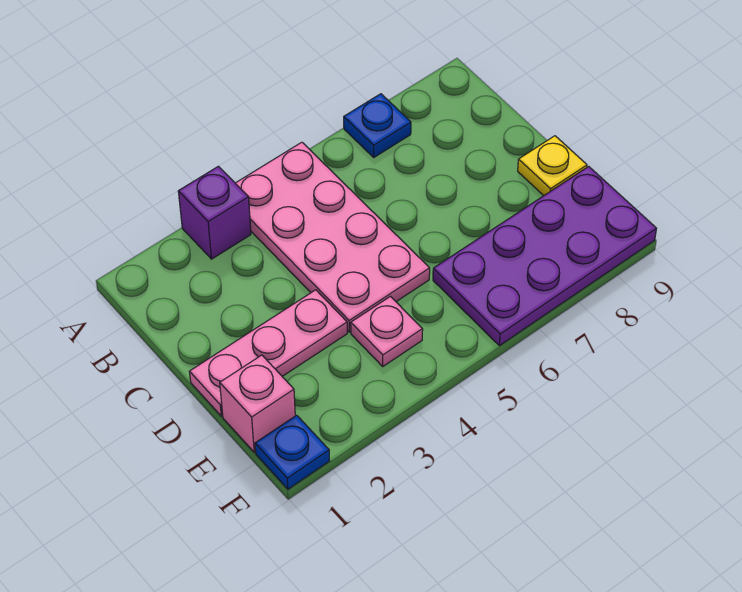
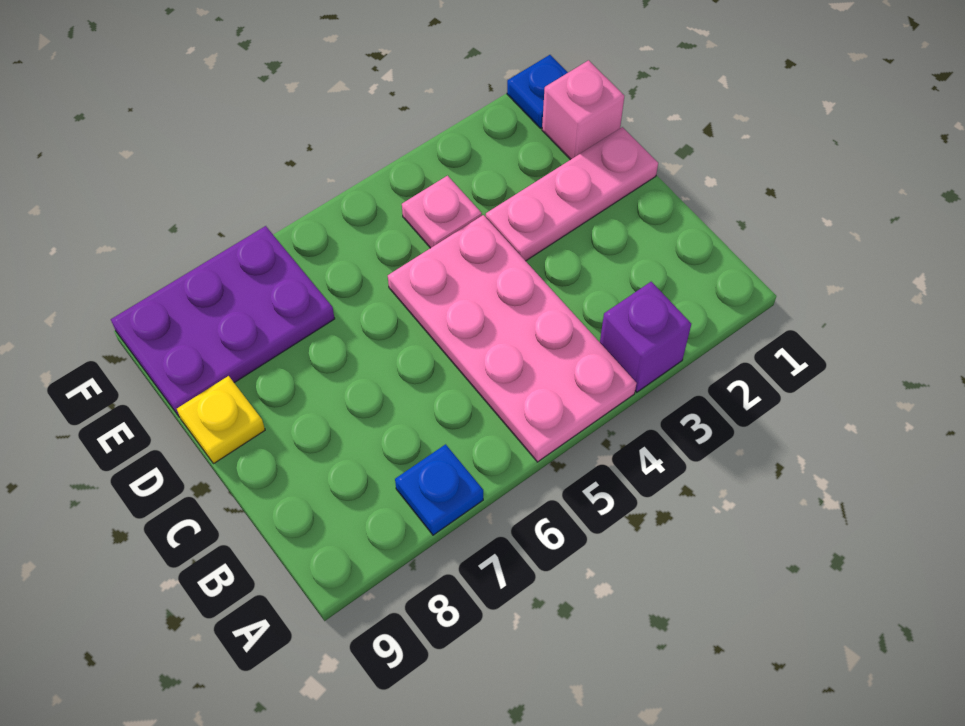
purple plate E6:F9 level 1 -> purple plate E7:F9 level 1

